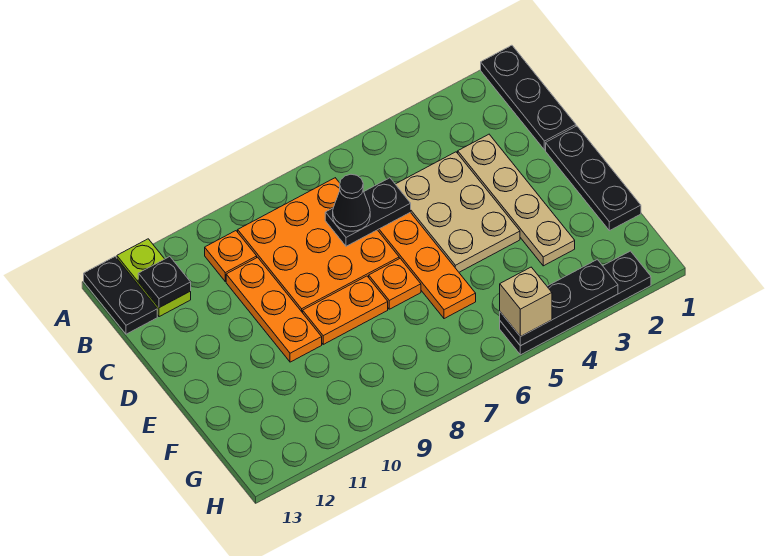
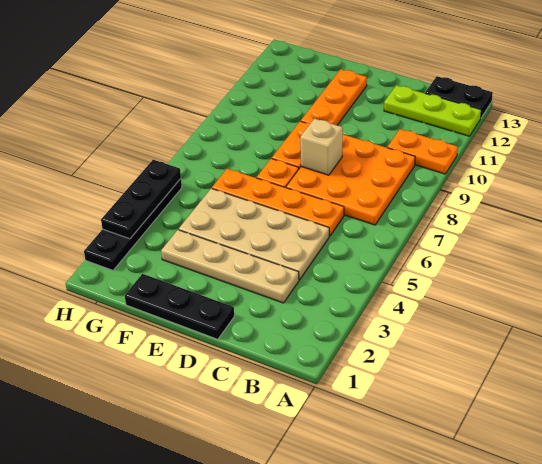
black plate A1:C1 level 1 -> none
lime plate A12:B12 level 1 -> lime plate A12:C12 level 1
orange plate B10 level 1 -> orange plate A10:B10 level 1
black plate B12 level 2 -> none
tan plate C4:E5 level 1 -> tan plate C4:F5 level 1
black plate C6:C7 level 2 -> none
black cone C7 level 3 -> none
orange plate C10:E10 level 1 -> orange plate E10:E12 level 1
tan brick H5 level 3 -> tan brick D8 level 2

